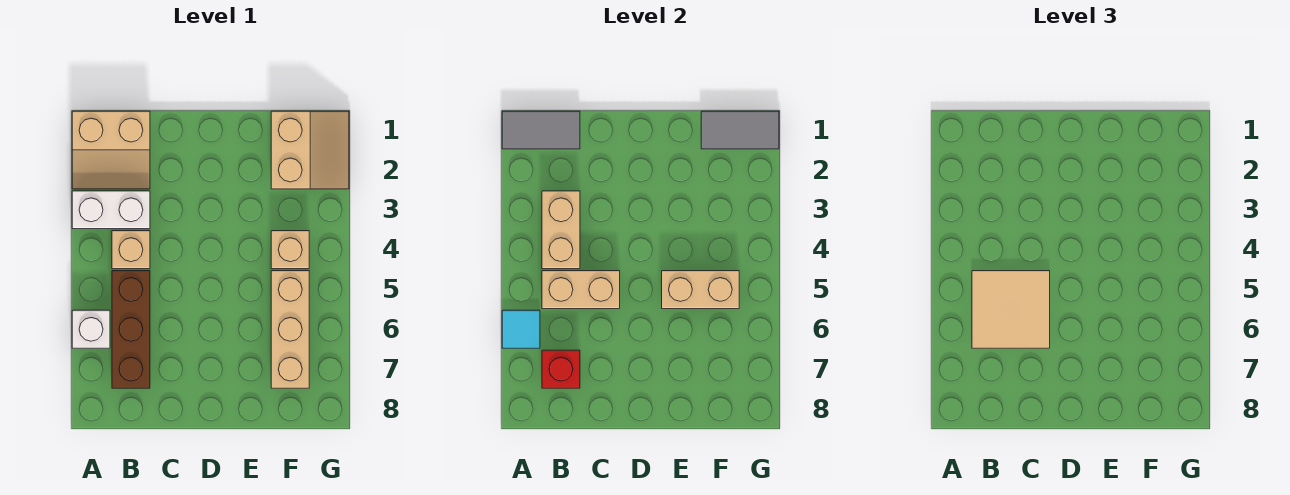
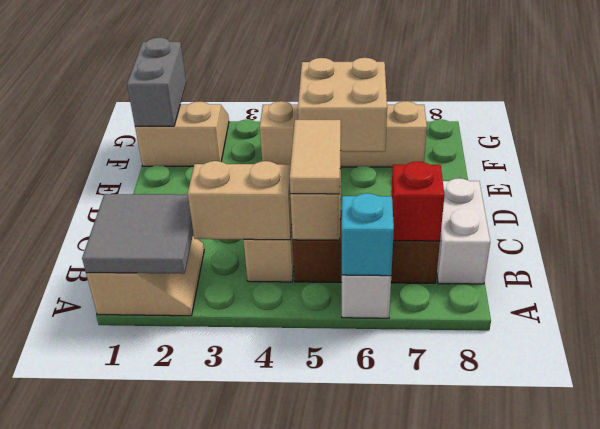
grey tile A1:B1 level 2 -> grey tile A1:B2 level 2
white brick A3:B3 level 1 -> white brick B8:C8 level 1
cyan tile A6 level 2 -> cyan brick A6 level 2
tan tile B5:C6 level 3 -> tan tile B5:C5 level 3
tan brick E5:F5 level 2 -> tan brick E5:F6 level 2
grey tile F1:G1 level 2 -> grey brick F1:G1 level 2

